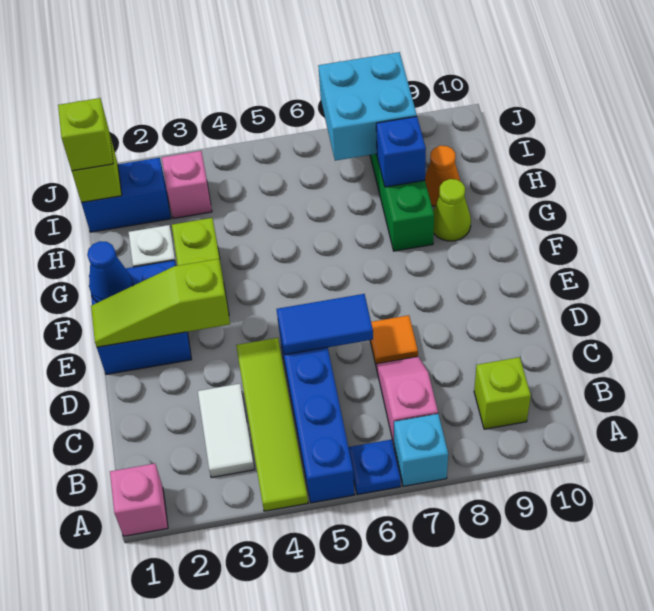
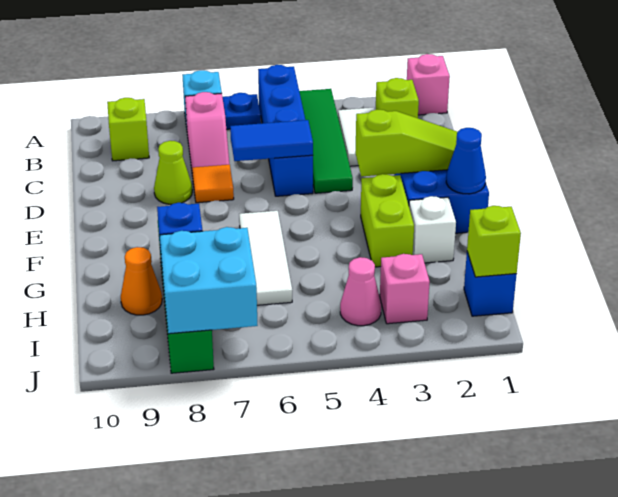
lime tile A4:D4 level 1 -> green tile A4:D4 level 1
none -> white tile F6:H6 level 1
lime cone G9 level 1 -> lime cone D8 level 1
blue brick I1:I2 level 1 -> blue brick I1 level 1
lime brick I1 level 3 -> lime brick B2 level 1
none -> pink cone I4 level 1

